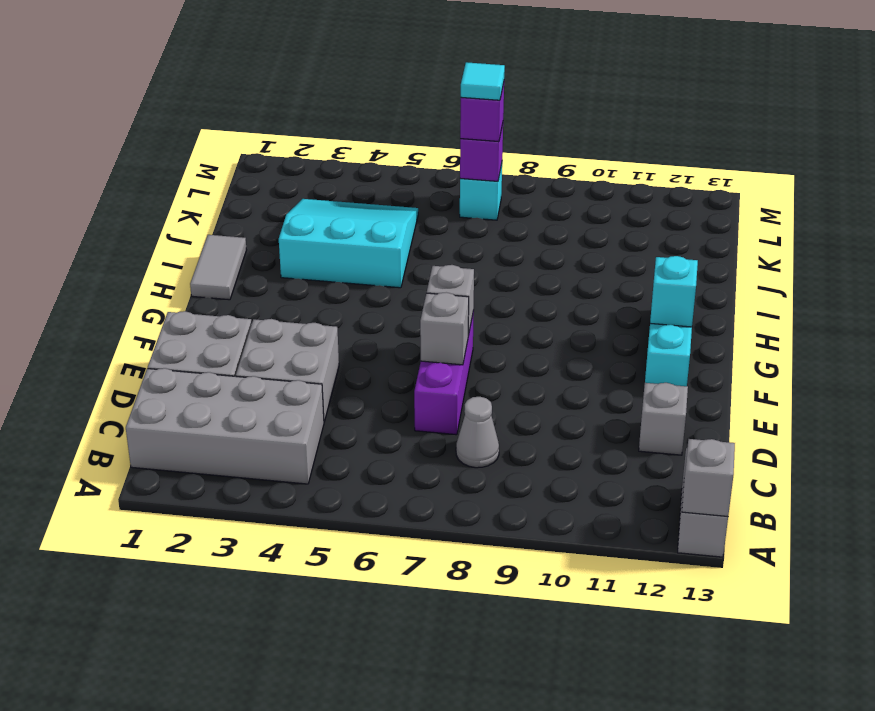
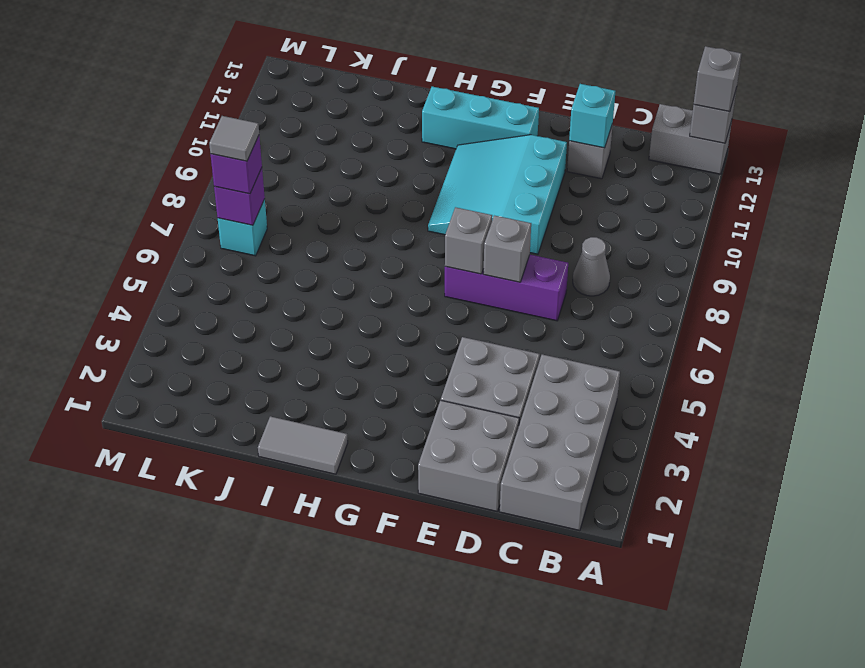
none -> grey brick A13 level 3
cyan brick G12 level 2 -> cyan brick D12 level 2
cyan slope I3:K5 level 1 top I -> cyan slope E9:G11 level 1 top E
cyan tile L7 level 4 -> grey tile L7 level 4

